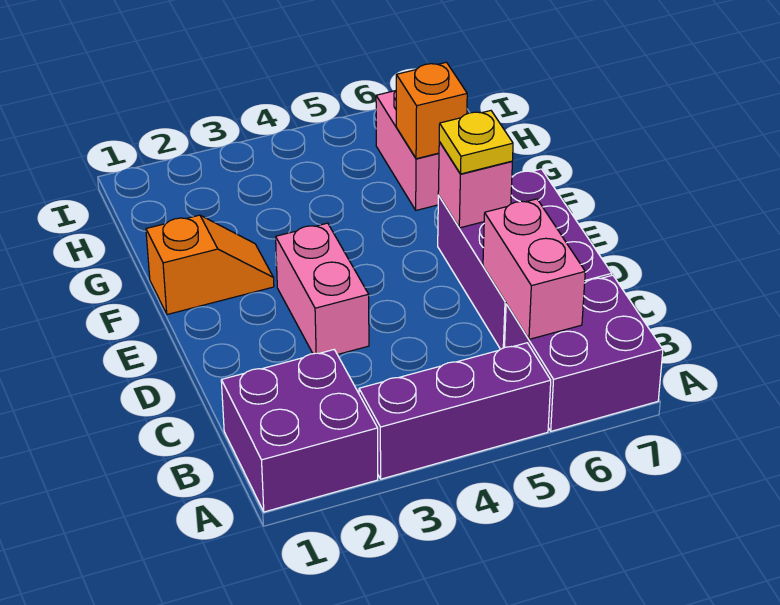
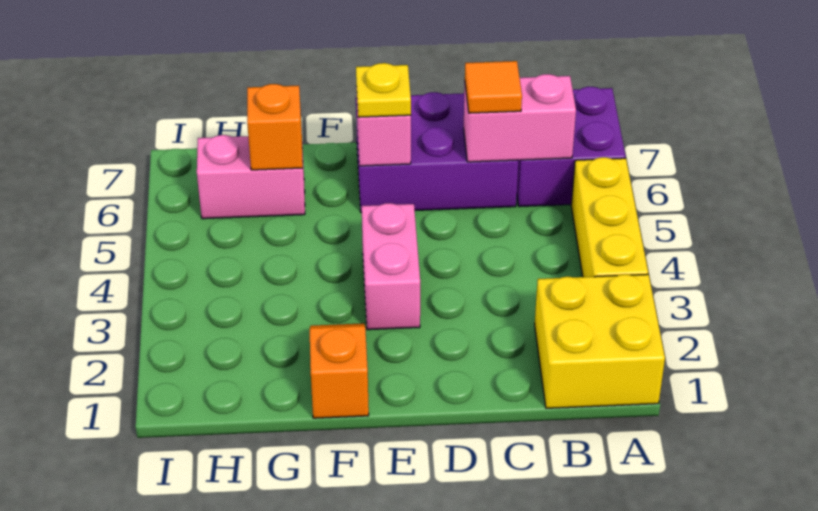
purple brick A1:B2 level 1 -> yellow brick A1:B2 level 1
purple brick A3:A5 level 1 -> yellow brick A3:A5 level 1
none -> orange tile C6 level 3
pink brick D3:E3 level 1 -> pink brick E3:E4 level 1

